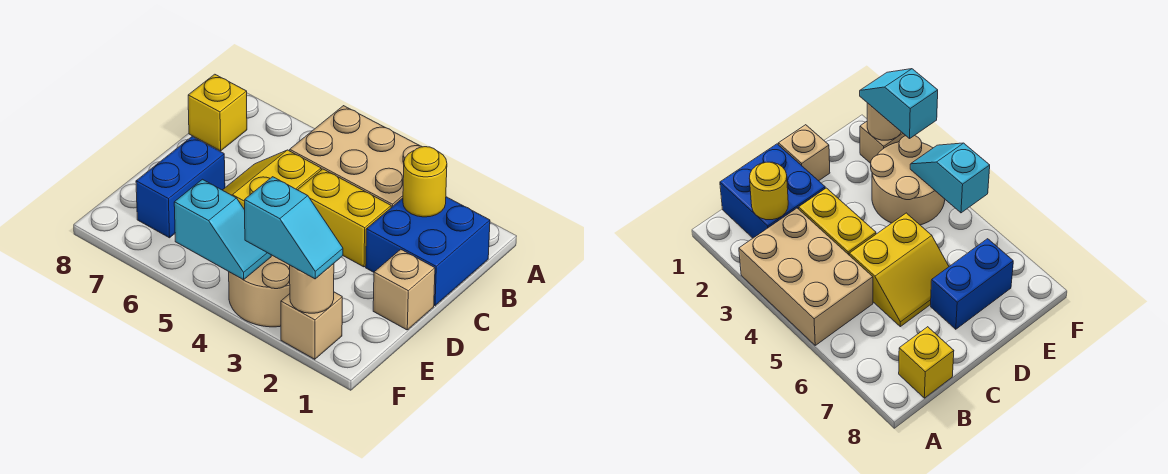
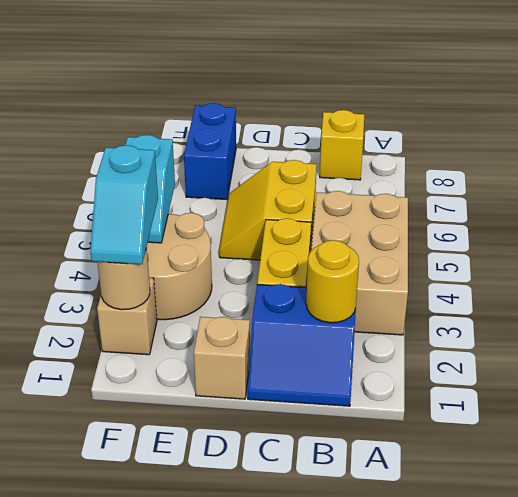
blue brick B1:C2 level 1 -> blue slope B1:C2 level 1 top 2
yellow slope C5:D6 level 1 top 5 -> yellow slope C5:D6 level 1 top C
blue brick D7:E7 level 1 -> blue brick E7:E8 level 1

